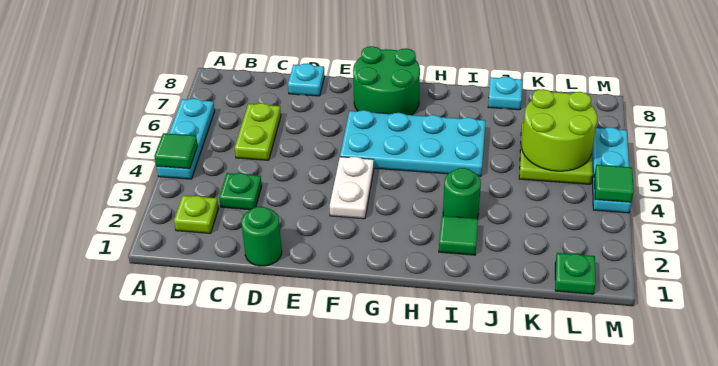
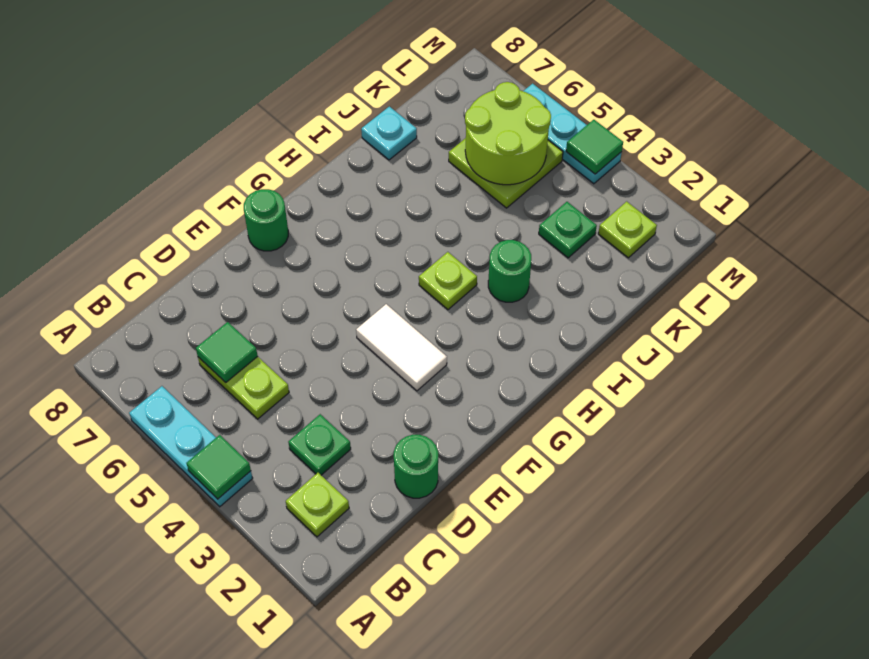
cyan plate D8 level 1 -> none
white plate F3:F4 level 1 -> white tile F3:F4 level 1
cyan plate F5:I6 level 1 -> none
green round brick F7:G8 level 1 -> green round brick F8 level 1
none -> lime plate H4 level 1
green tile I2 level 1 -> green tile C6 level 2
green plate L1 level 1 -> green plate K3 level 1
none -> lime plate L2 level 1

